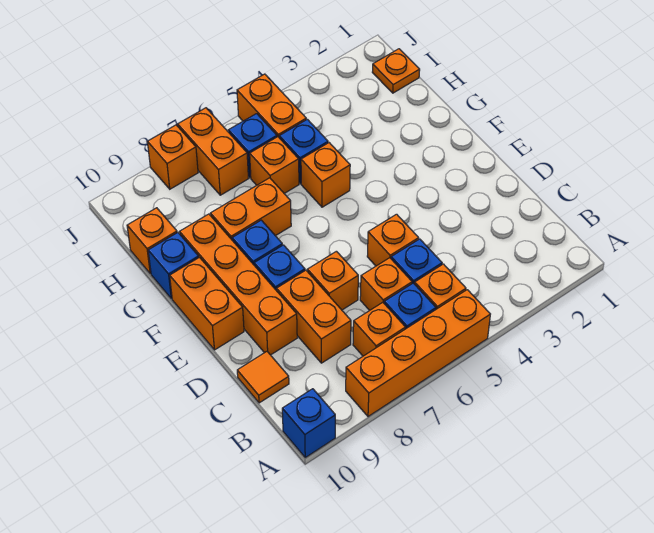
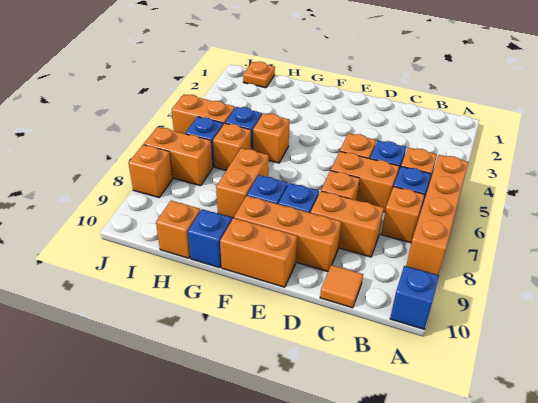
orange brick C6 level 1 -> orange brick C6:D6 level 1
orange brick D9:G9 level 1 -> orange brick D9:F9 level 1

